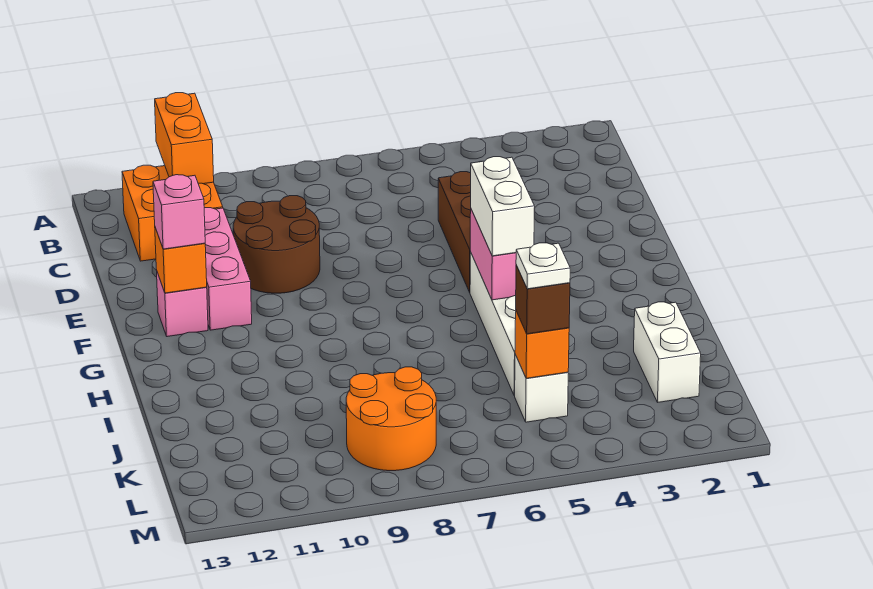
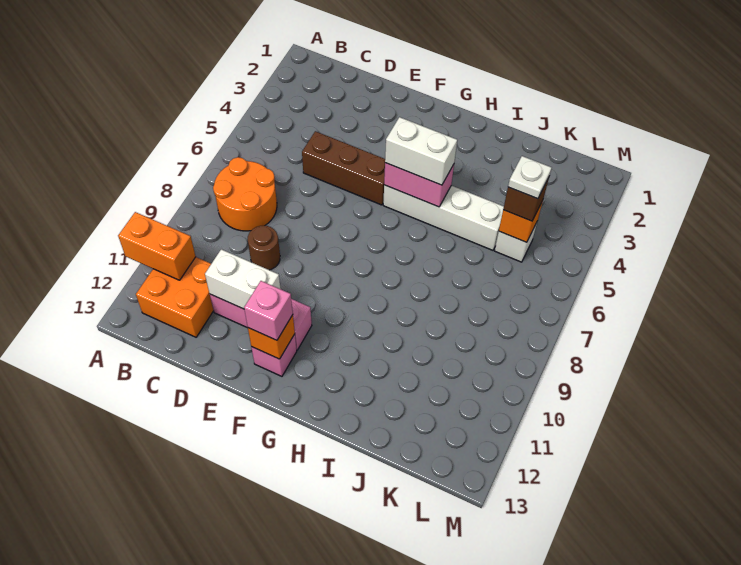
brown round brick D9:E10 level 1 -> brown round brick D9 level 1
white brick J2:K2 level 1 -> white brick D11:E11 level 2
orange round brick K8:L9 level 1 -> orange round brick B7:C8 level 1

